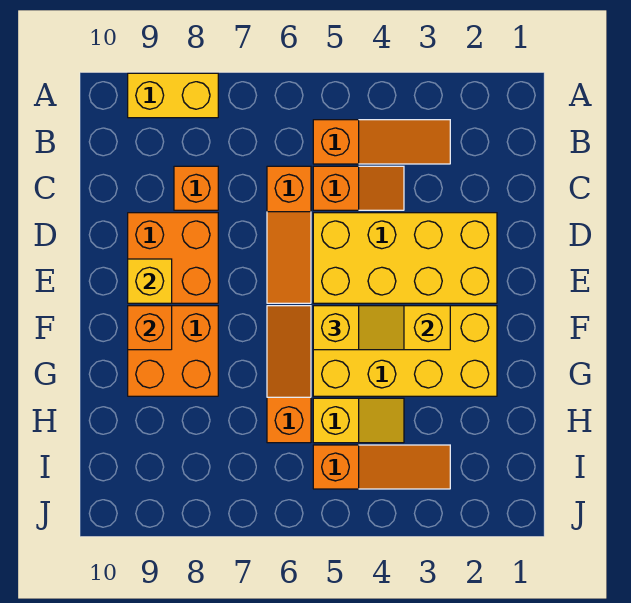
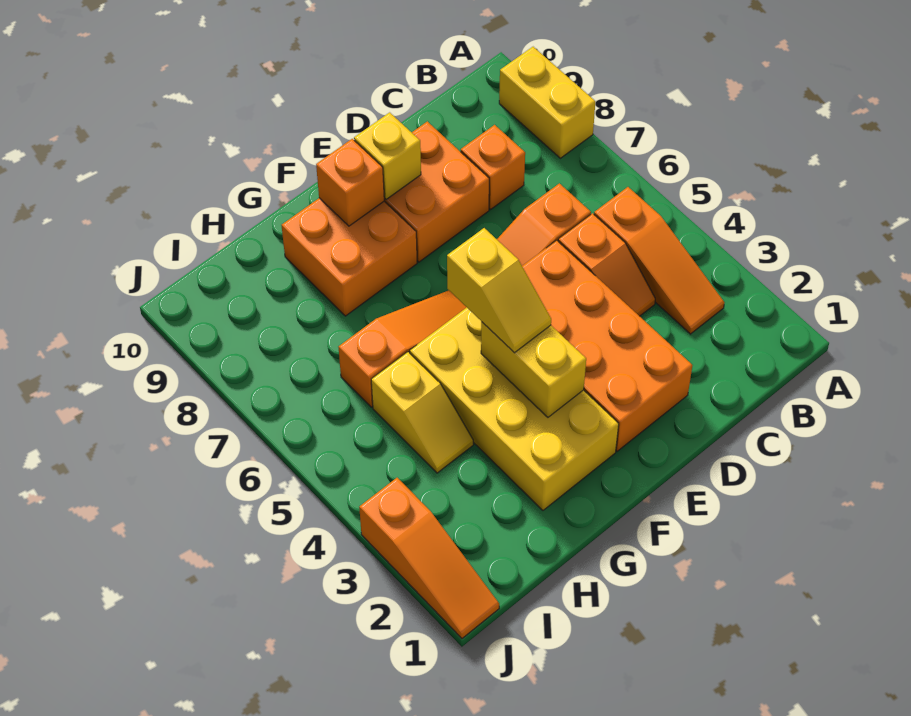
yellow brick D2:E5 level 1 -> orange brick D2:E5 level 1
orange slope I3:I5 level 1 top 5 -> orange slope J1:J3 level 1 top 3

